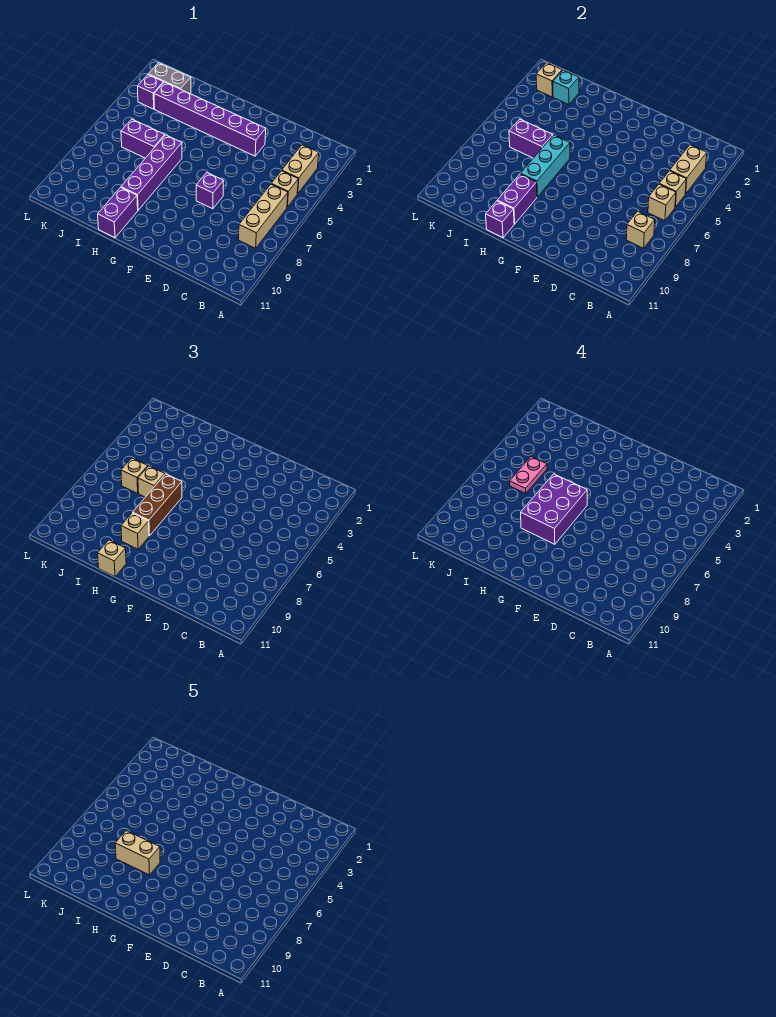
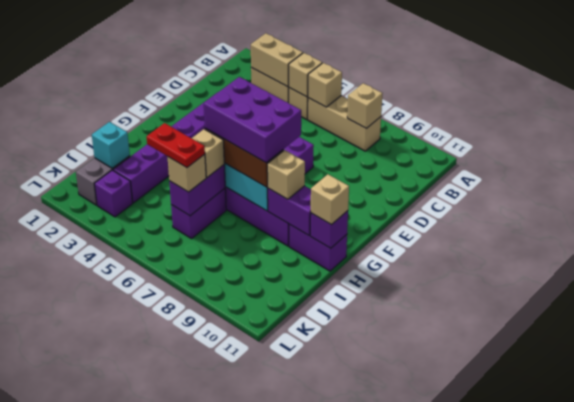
tan brick H8:I8 level 5 -> none
pink plate J5:J6 level 4 -> red plate J5:J6 level 4
tan brick K2 level 2 -> none

